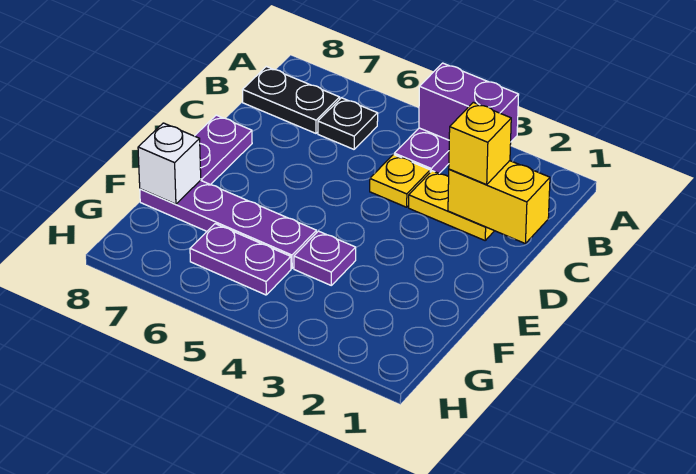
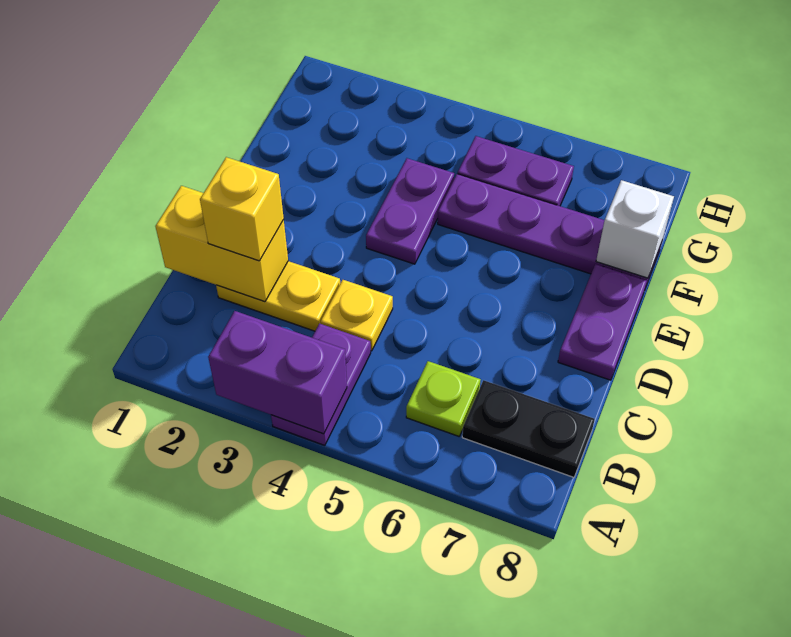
black plate B6 level 1 -> lime plate B6 level 1
purple plate F4 level 1 -> purple plate E4:F4 level 1

